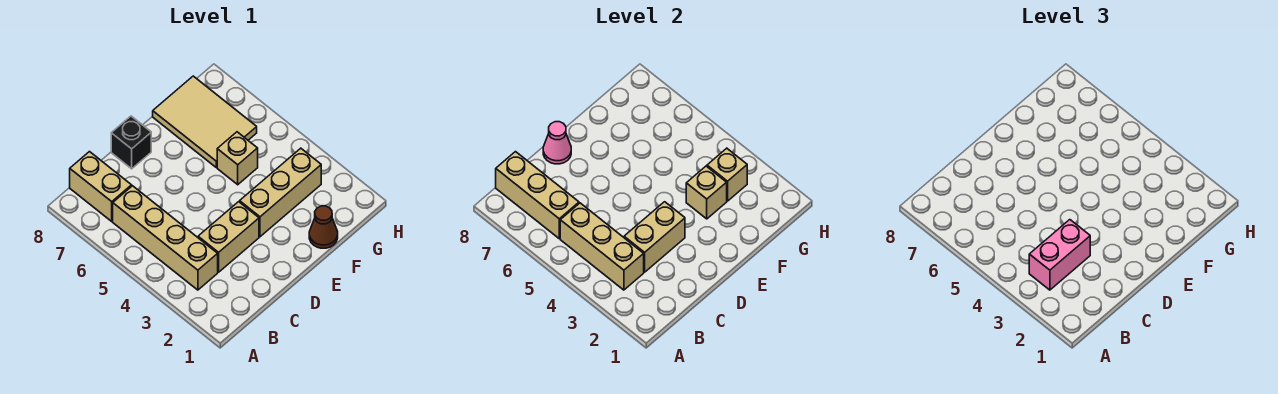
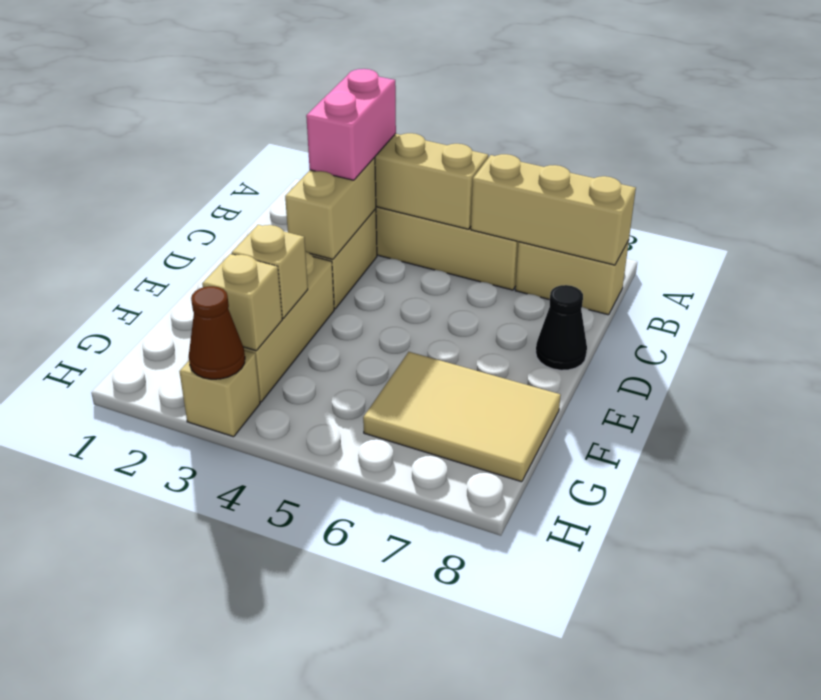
black brick D8 level 1 -> black cone D8 level 1
pink cone D8 level 2 -> none
brown cone F1 level 1 -> brown cone H3 level 2
tan brick F5 level 1 -> tan brick H3 level 1

